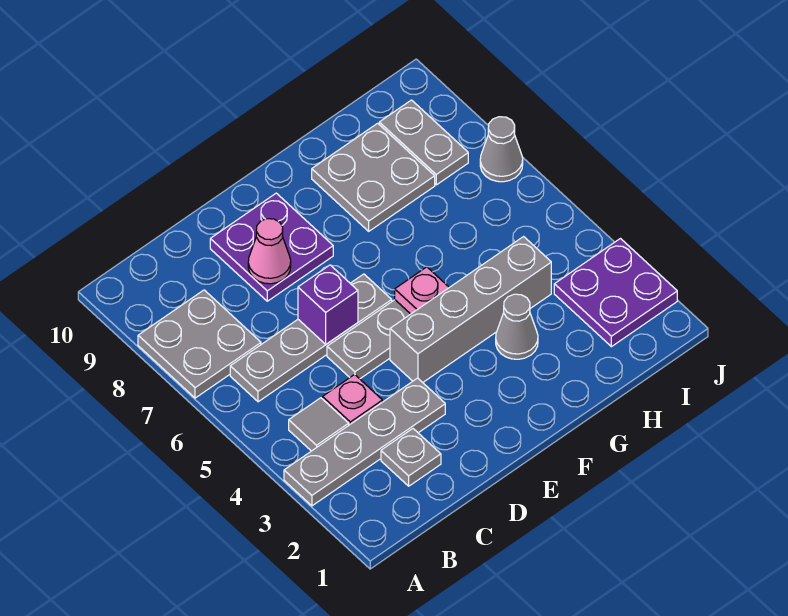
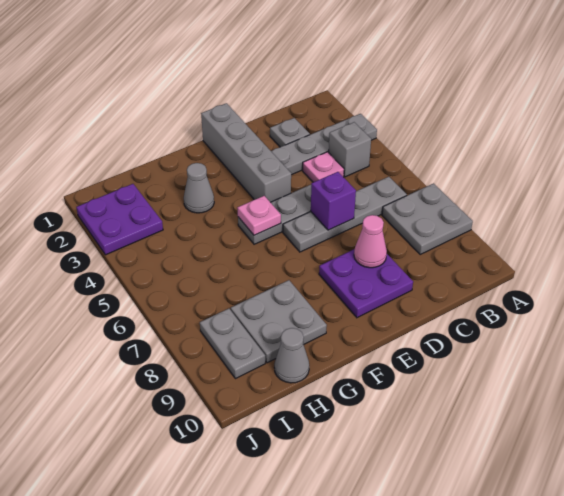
grey tile B4 level 1 -> grey brick B4 level 1
grey brick E4:H4 level 1 -> grey brick E1:E4 level 1
grey cone J7 level 1 -> grey cone H10 level 1

